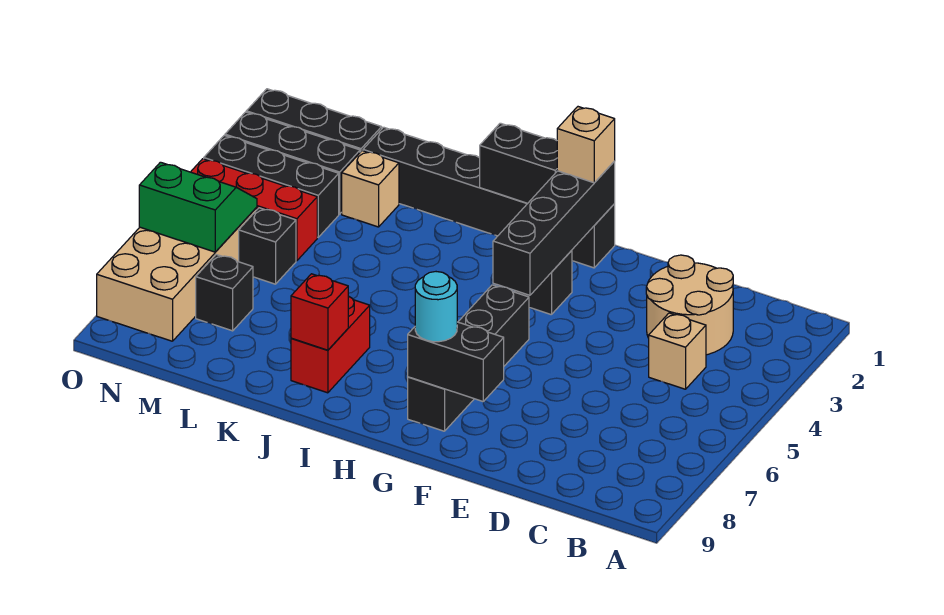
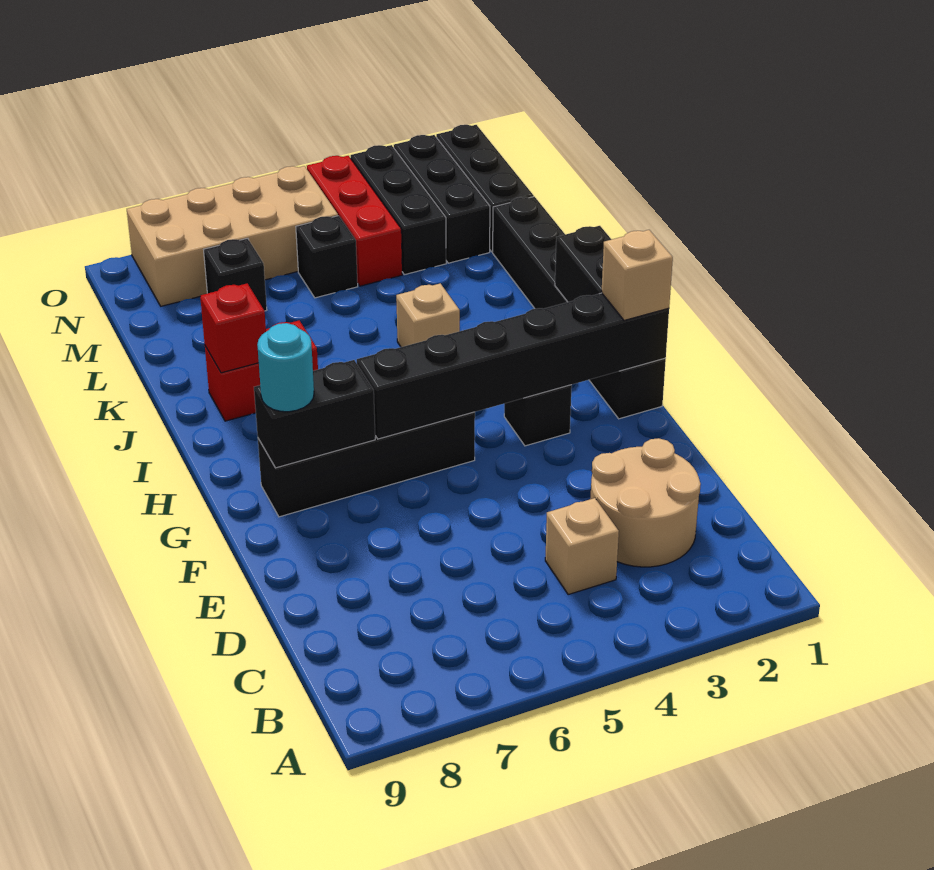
black brick F8:G8 level 2 -> black brick G7:G8 level 2
black brick G1:G4 level 2 -> black brick G1:G6 level 2
tan brick L2 level 1 -> tan brick J4 level 1
green slope N5:O6 level 2 top 6 -> none

